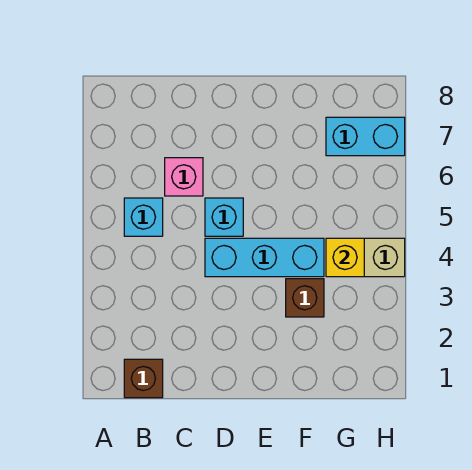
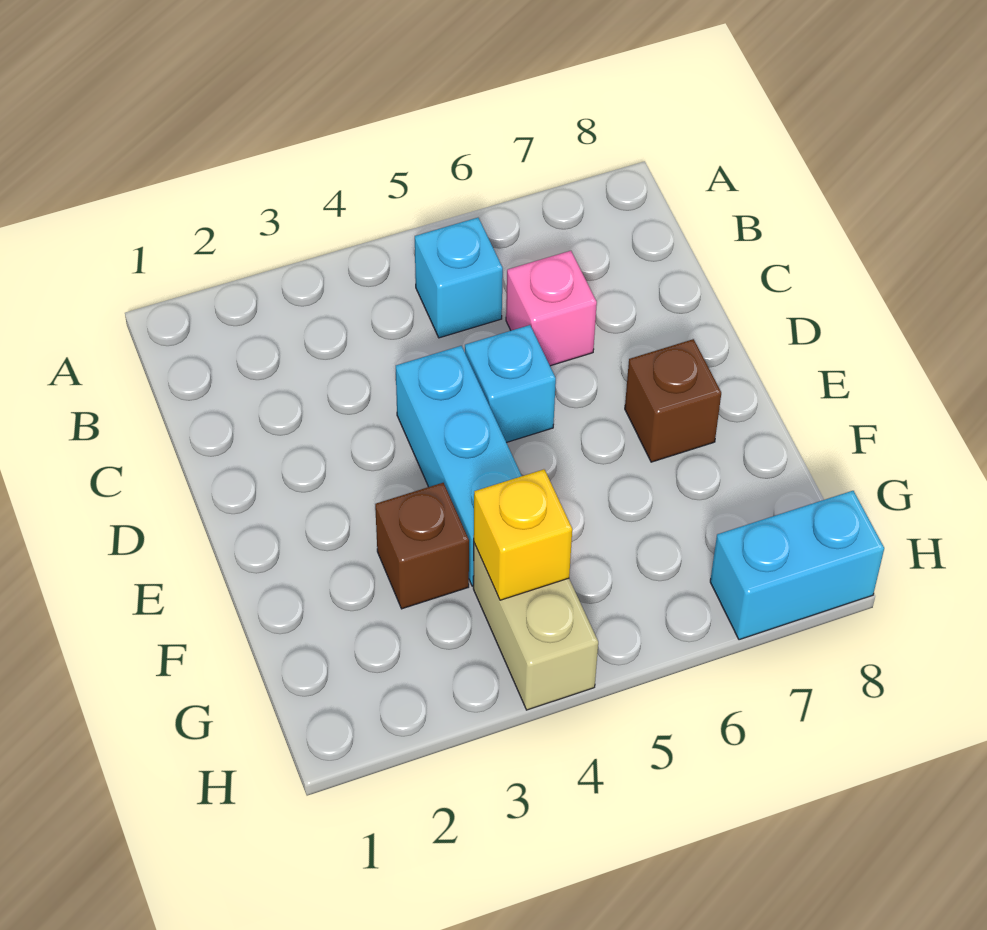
brown brick B1 level 1 -> brown brick E7 level 1
cyan brick G7:H7 level 1 -> cyan brick H7:H8 level 1

